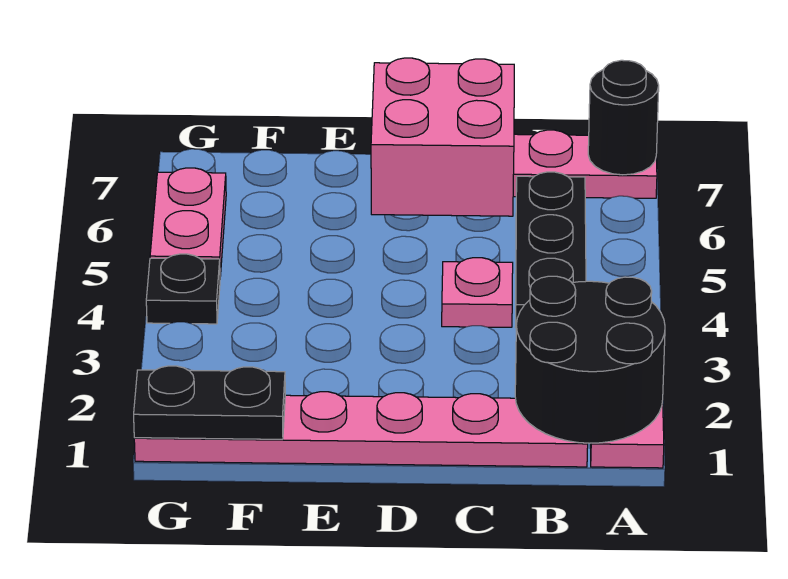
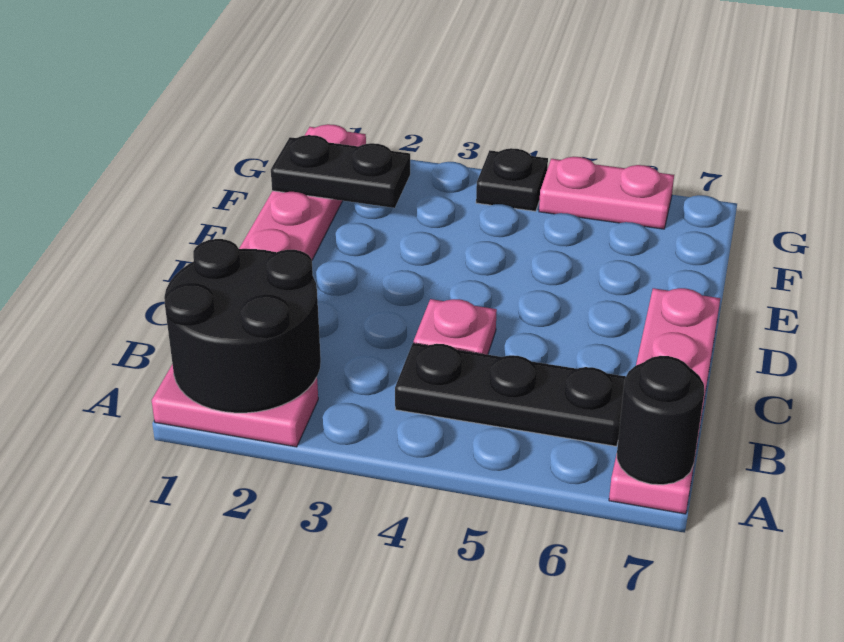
pink brick C6:D7 level 2 -> none
black plate F1:G1 level 2 -> black plate F1:F2 level 2

